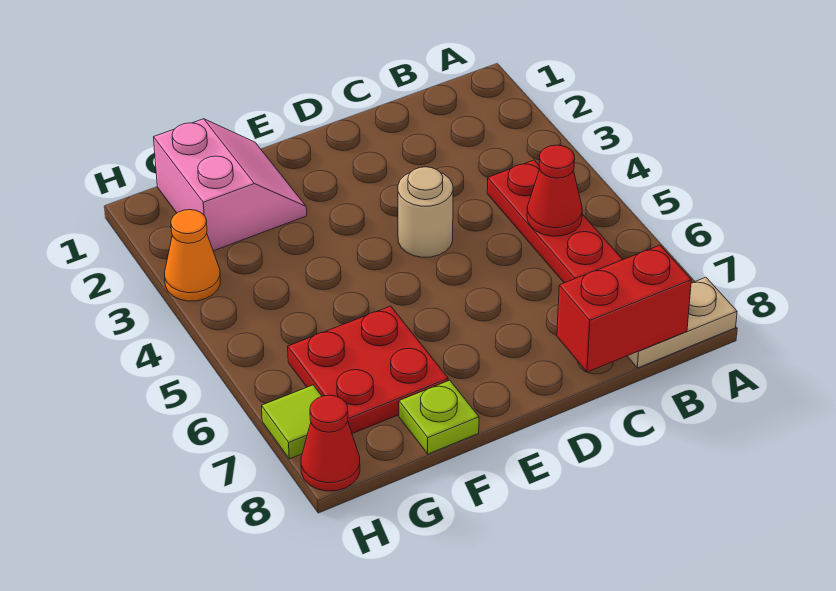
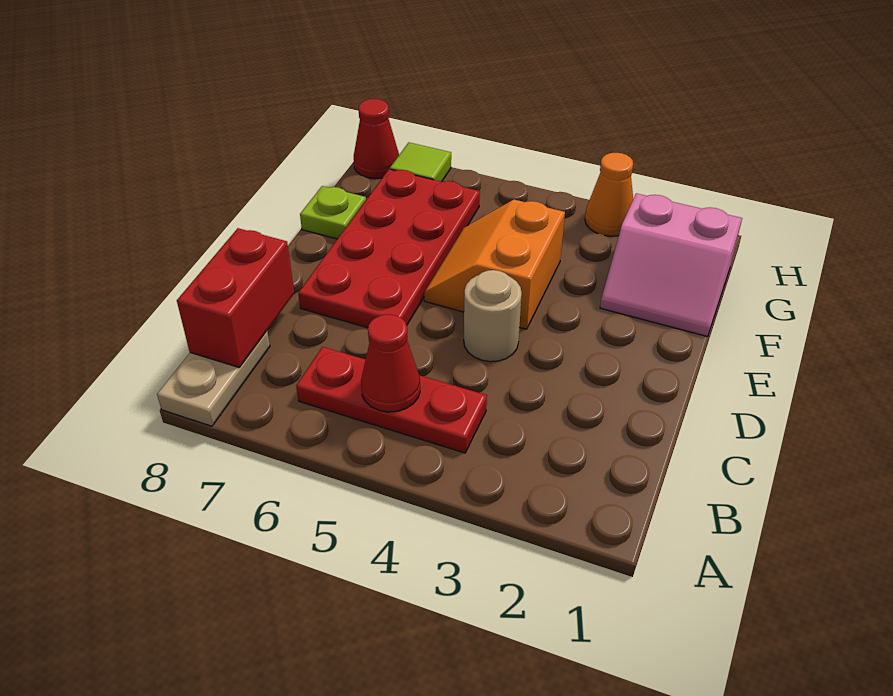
none -> orange slope E4:F5 level 1 top 4
red plate F6:G7 level 1 -> red plate D6:G7 level 1

